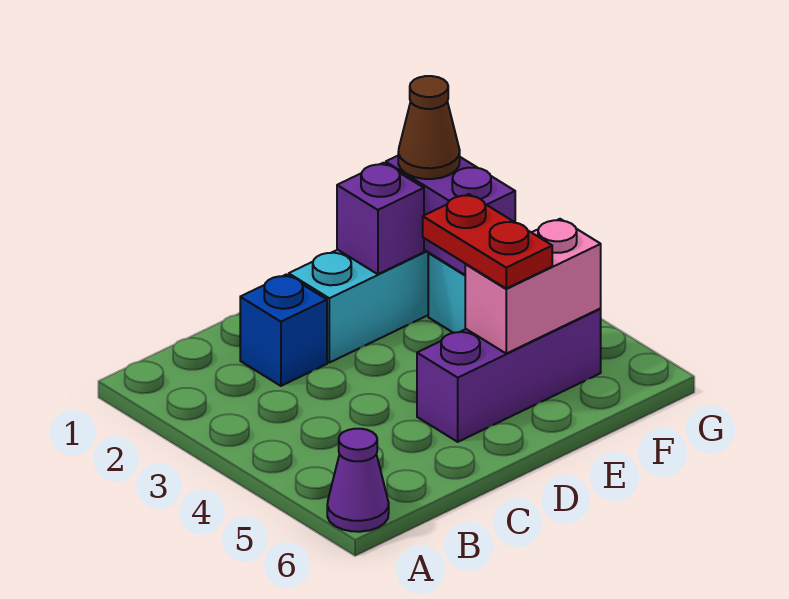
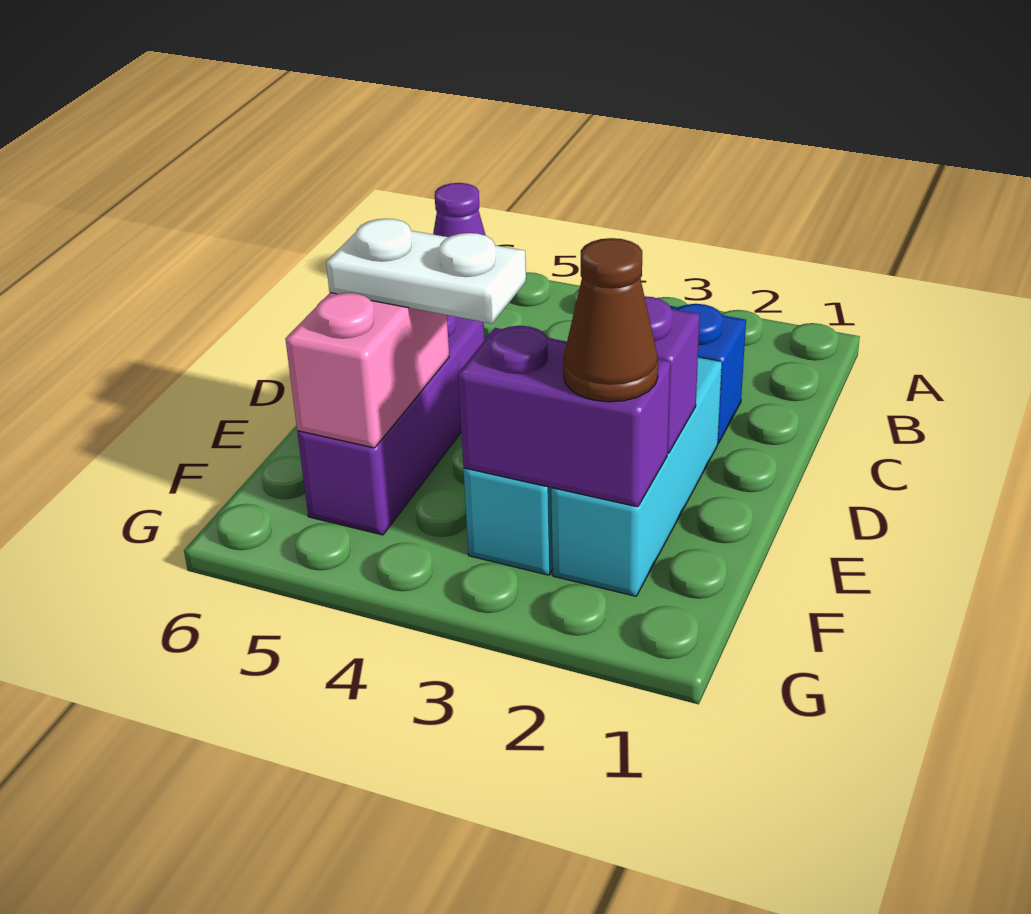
red plate E4:E5 level 3 -> white plate E4:E5 level 3

